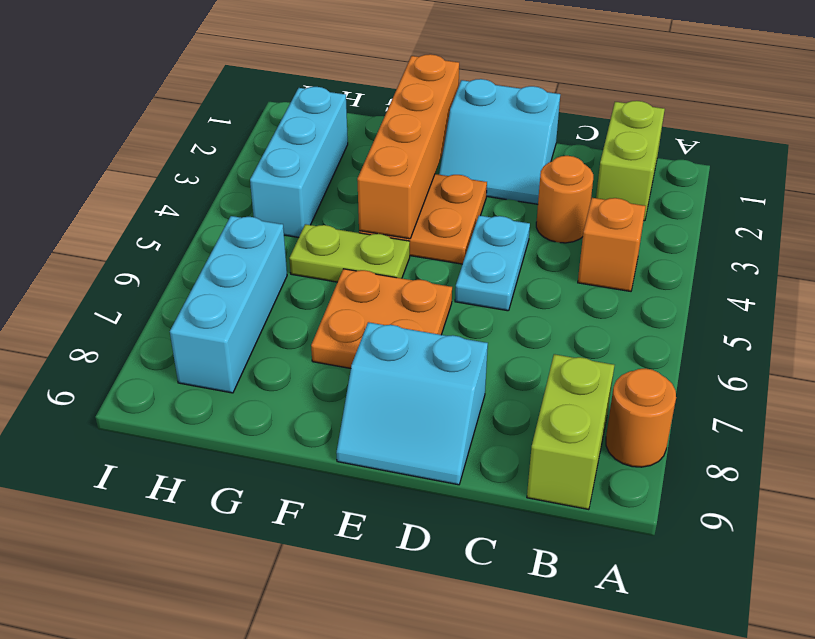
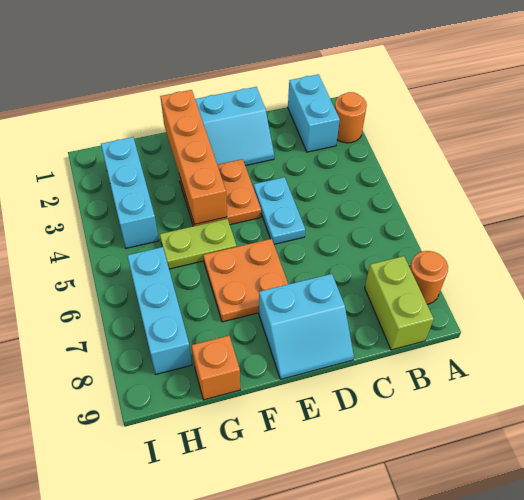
lime brick B1:B2 level 1 -> cyan brick B1:B2 level 1
orange brick B4 level 1 -> orange brick G9 level 1
orange round brick C3 level 1 -> orange round brick A2 level 1

